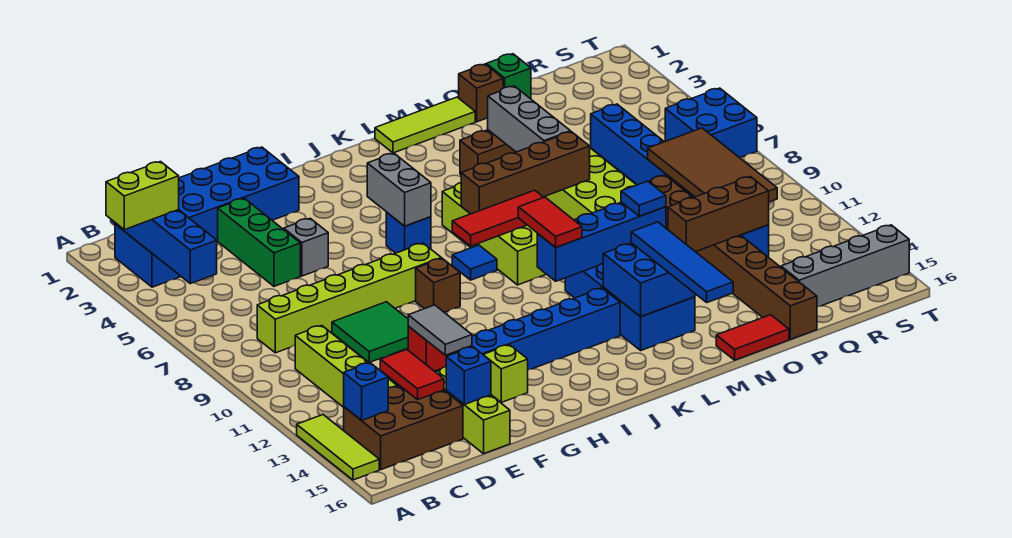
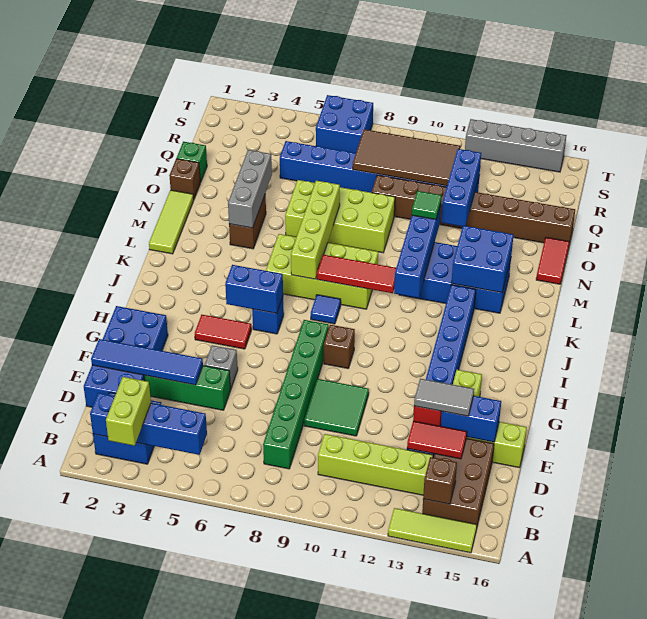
blue brick B14 level 2 -> brown brick B14 level 2
lime brick C8:H8 level 1 -> green brick C8:H8 level 1
blue brick E15 level 2 -> blue brick E14:E15 level 2
grey brick I5:I6 level 2 -> blue brick I5:I6 level 2
red tile J8:L8 level 2 -> red tile K8:K10 level 2
brown brick K7:N7 level 2 -> lime brick K7:N7 level 2
red tile K10:K11 level 3 -> red tile H4:H5 level 1
blue tile M13:M16 level 3 -> blue tile E1:E4 level 2
grey brick N4:N6 level 2 -> grey brick M4:O4 level 2
blue tile N11 level 3 -> green tile N11 level 3
brown brick O12:Q12 level 2 -> blue brick O12:Q12 level 2
grey brick Q15:T15 level 1 -> grey brick T12:T15 level 1

